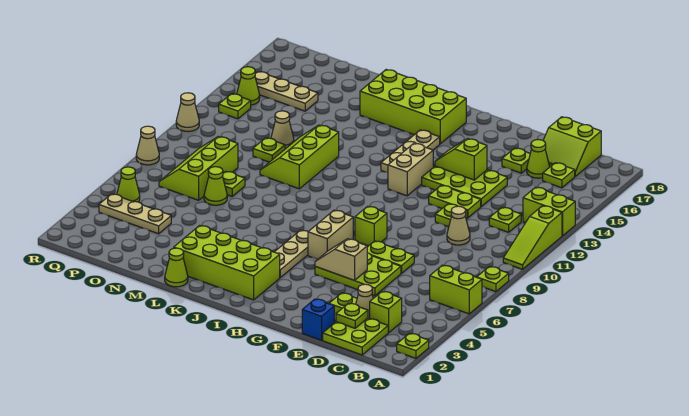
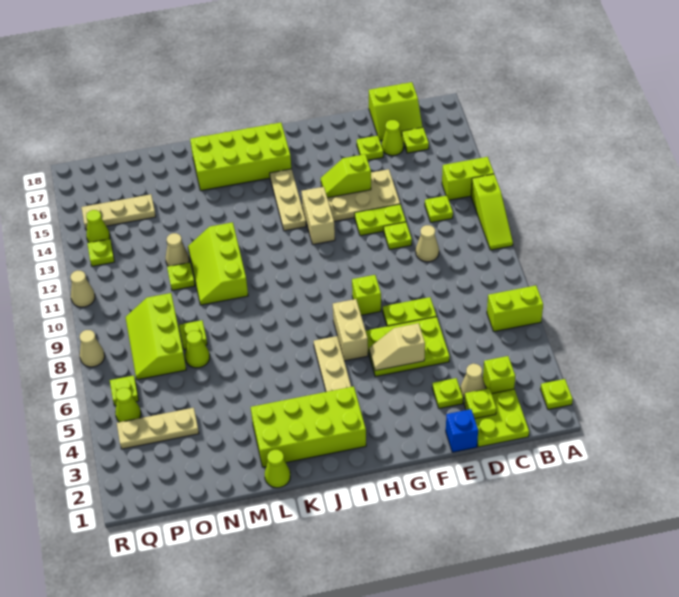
lime plate A8 level 1 -> lime plate Q6 level 1
lime plate E13:G14 level 1 -> tan plate E13:G14 level 1

